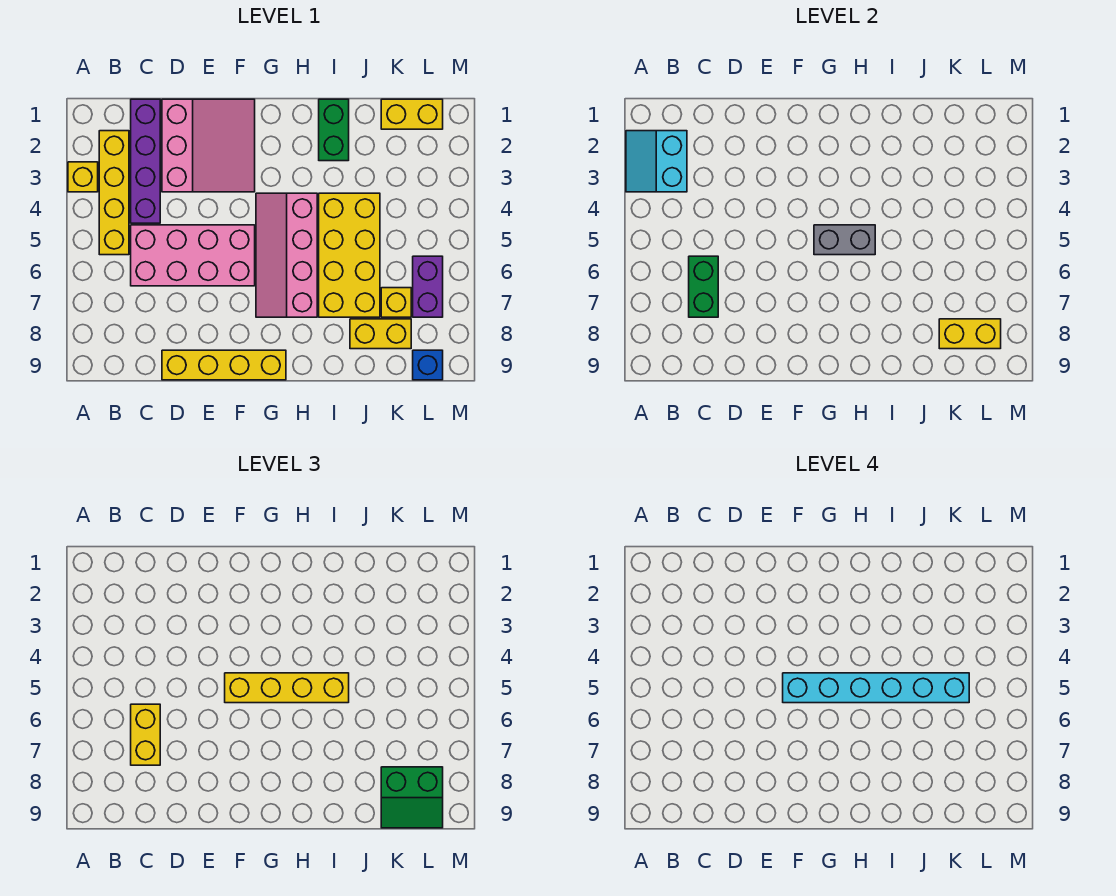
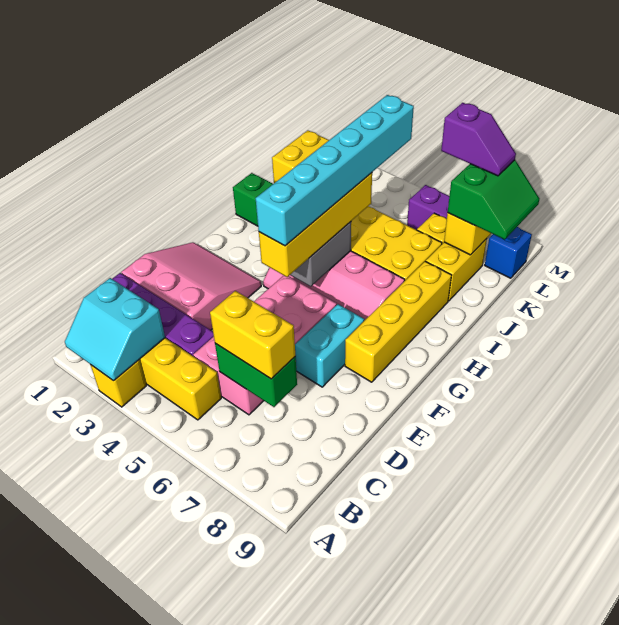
yellow brick D9:G9 level 1 -> yellow brick F8:I8 level 1
none -> cyan brick E7:F7 level 1
none -> purple slope L7:L8 level 4 top 7

